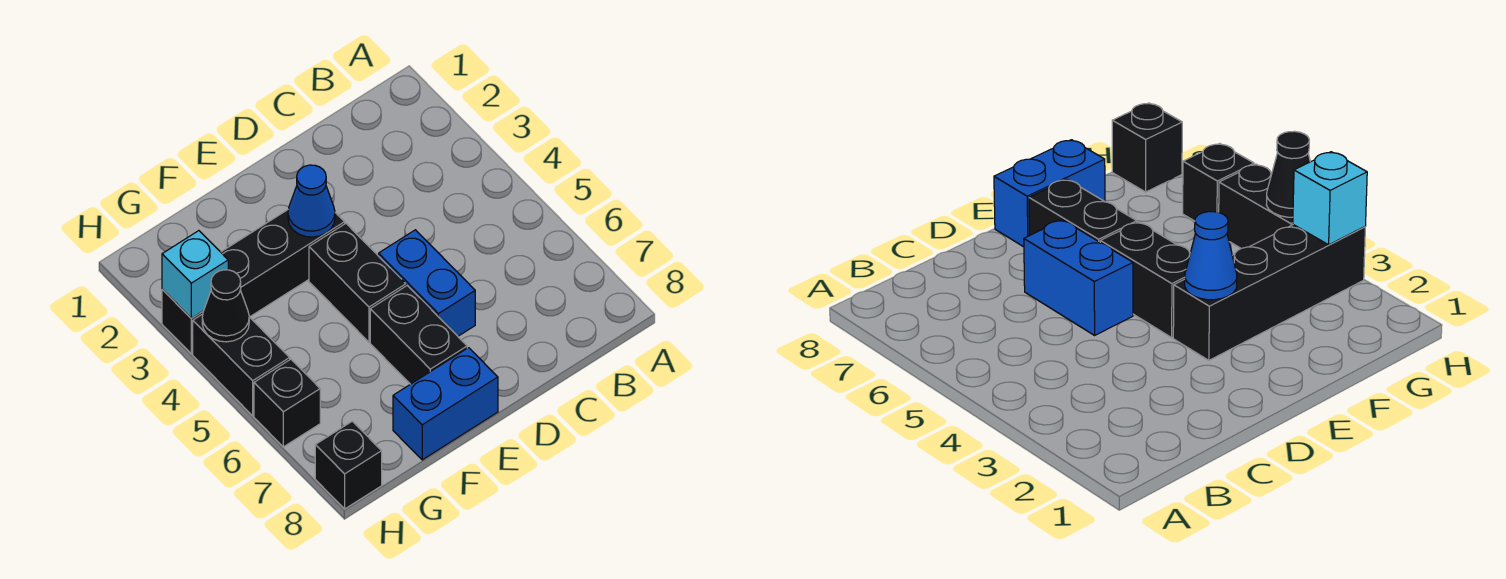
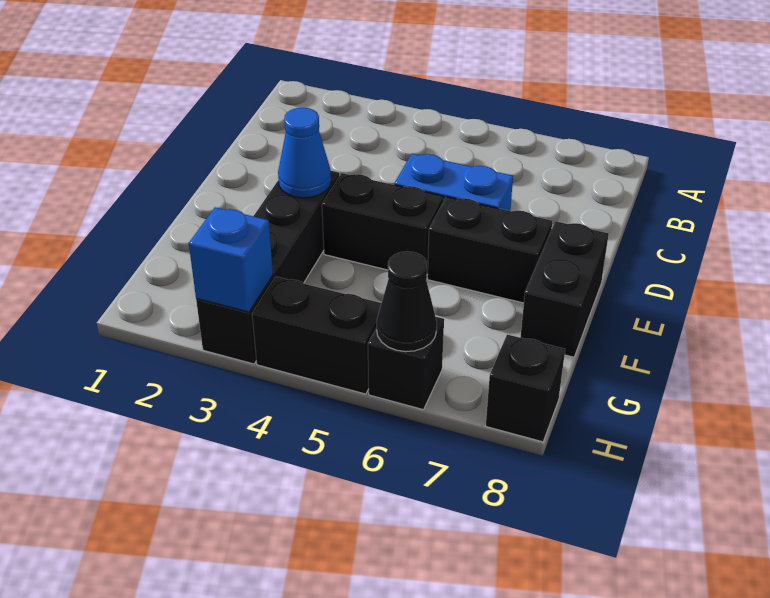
blue brick E8:F8 level 1 -> black brick E8:F8 level 1
cyan brick H3 level 2 -> blue brick H3 level 2
black cone H4 level 2 -> black cone H6 level 2

